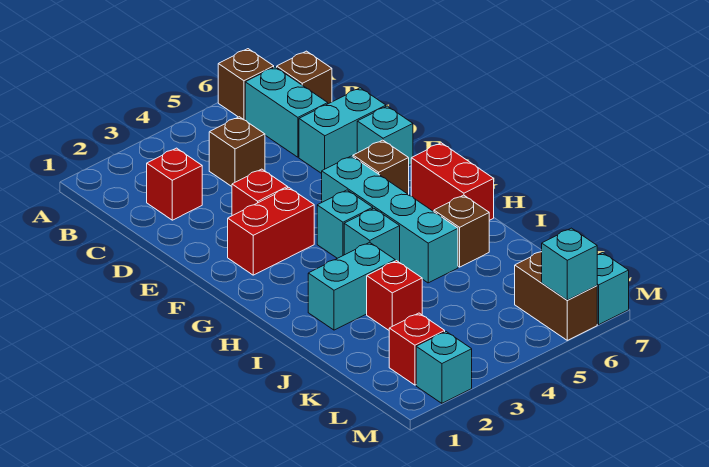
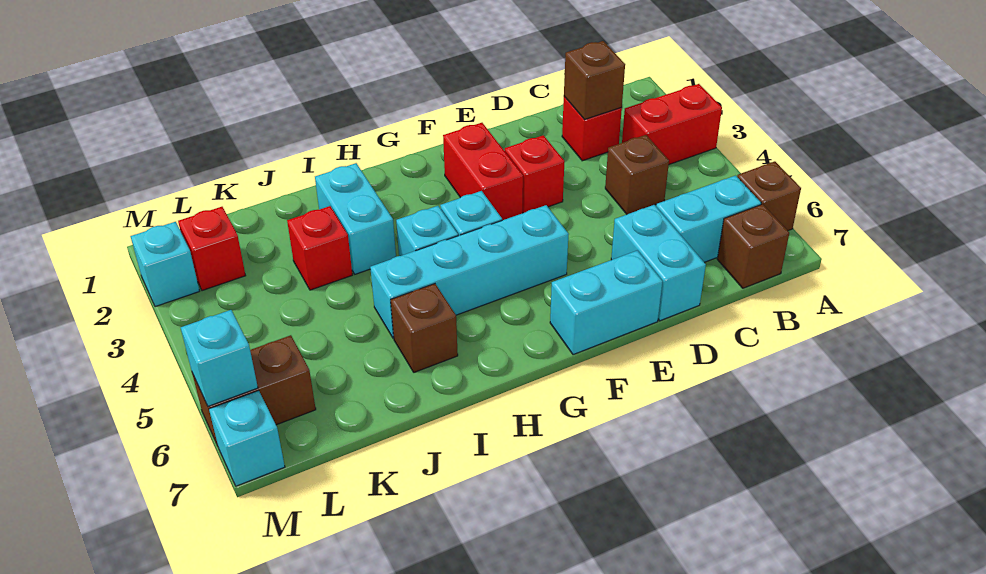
cyan brick E7 level 1 -> cyan brick E7:F7 level 1
brown brick F6 level 1 -> brown brick C2 level 2
red brick G7:H7 level 1 -> red brick A3:B3 level 1

